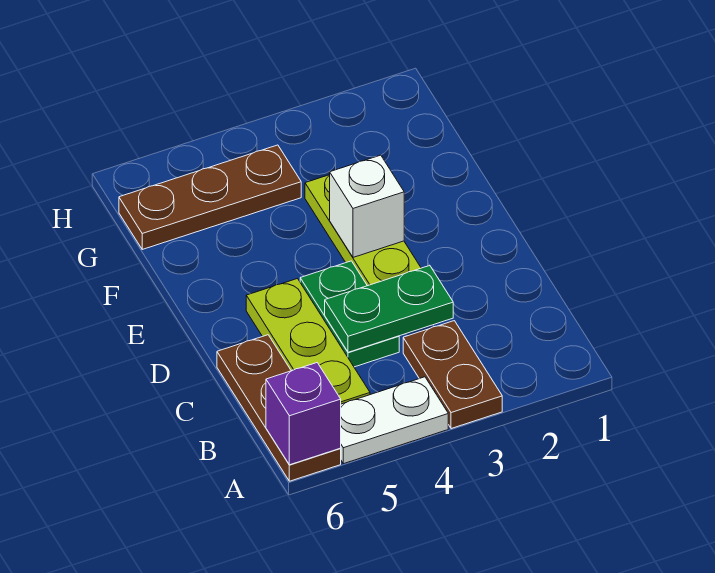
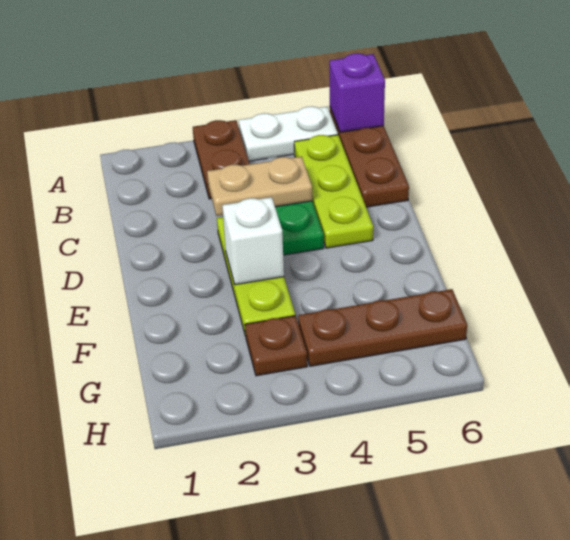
green plate C3:C4 level 2 -> tan plate C3:C4 level 2
none -> brown plate G3 level 1

